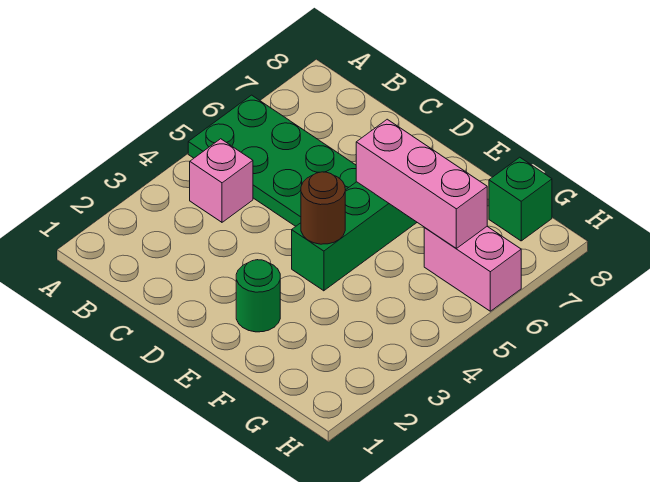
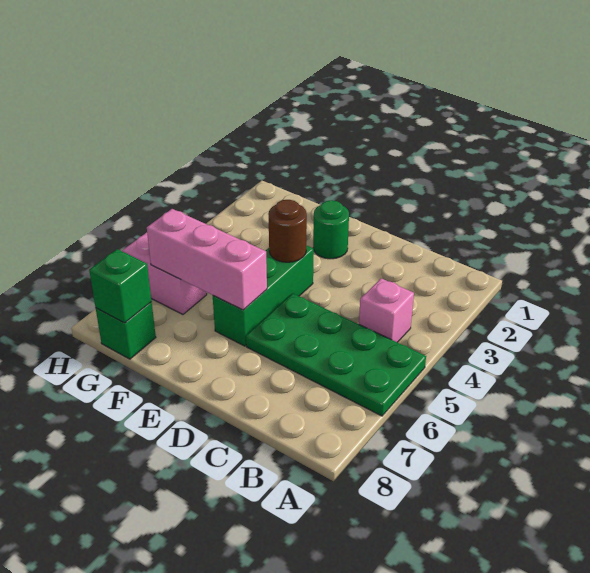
none -> green brick G8 level 2

